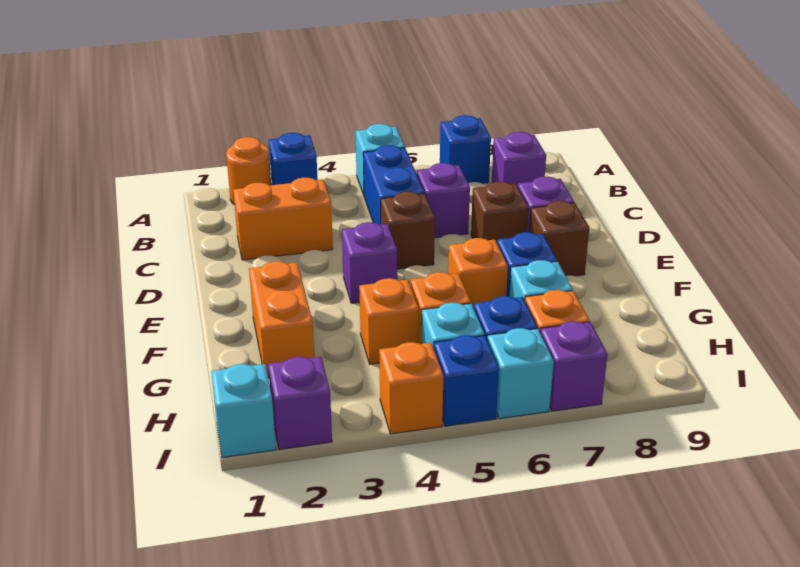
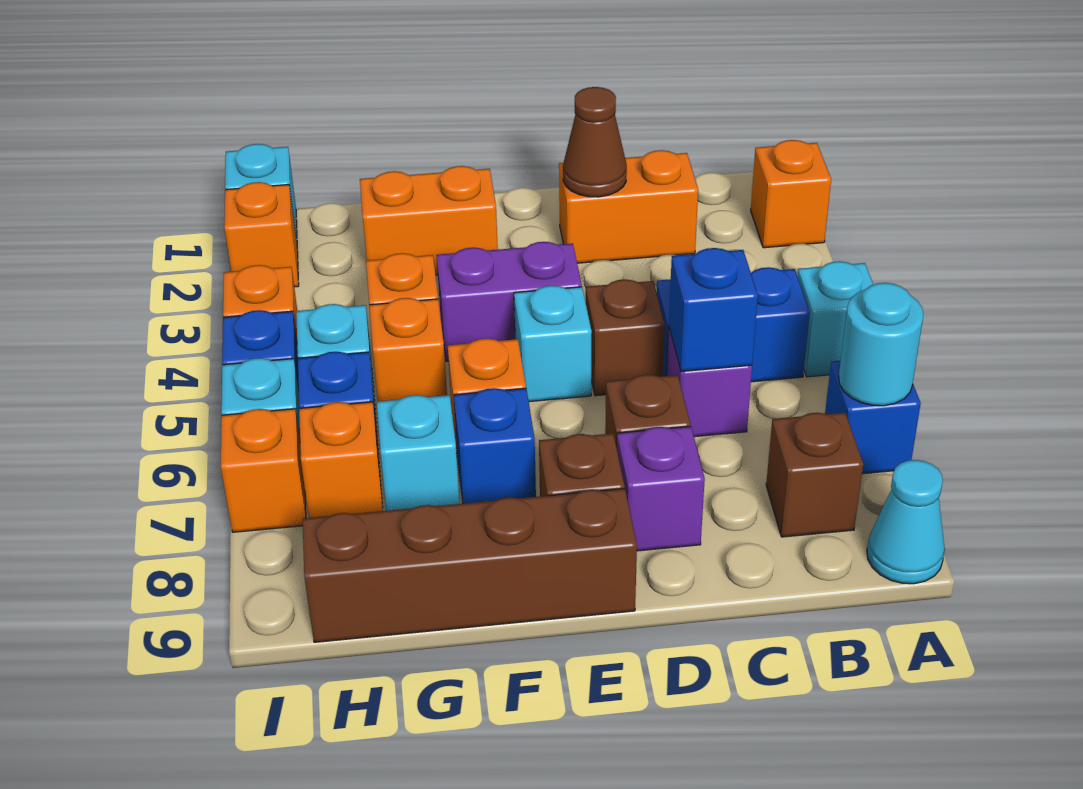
orange round brick A2 level 1 -> orange brick A2 level 1
blue brick A3 level 1 -> blue brick C6 level 2
none -> cyan round brick A7 level 2
none -> cyan cone A9 level 1
purple brick B8 level 1 -> brown brick B8 level 1
orange brick C2:C3 level 1 -> orange brick C2:D2 level 1
none -> brown cone D2 level 2
purple brick E4 level 1 -> purple brick E4:F4 level 1
none -> cyan brick E5 level 1
none -> brown brick E9:H9 level 1
purple brick I2 level 1 -> orange brick I2 level 1
purple brick I7 level 1 -> orange brick I7 level 1

